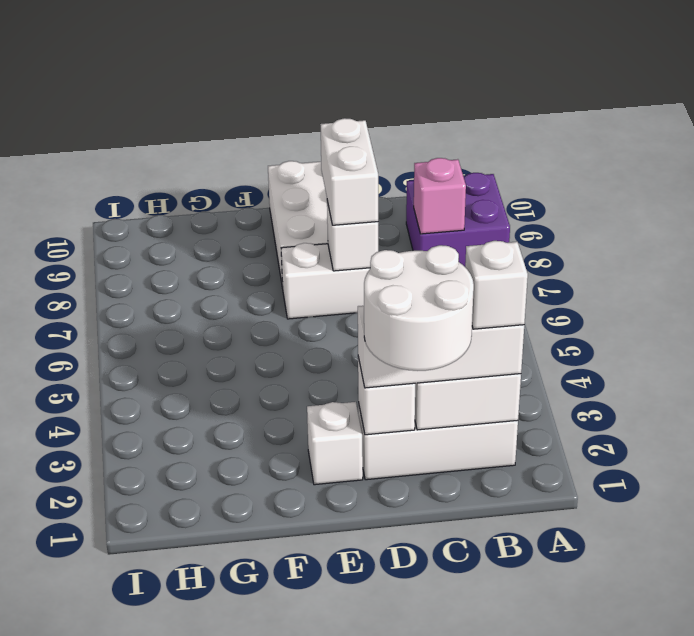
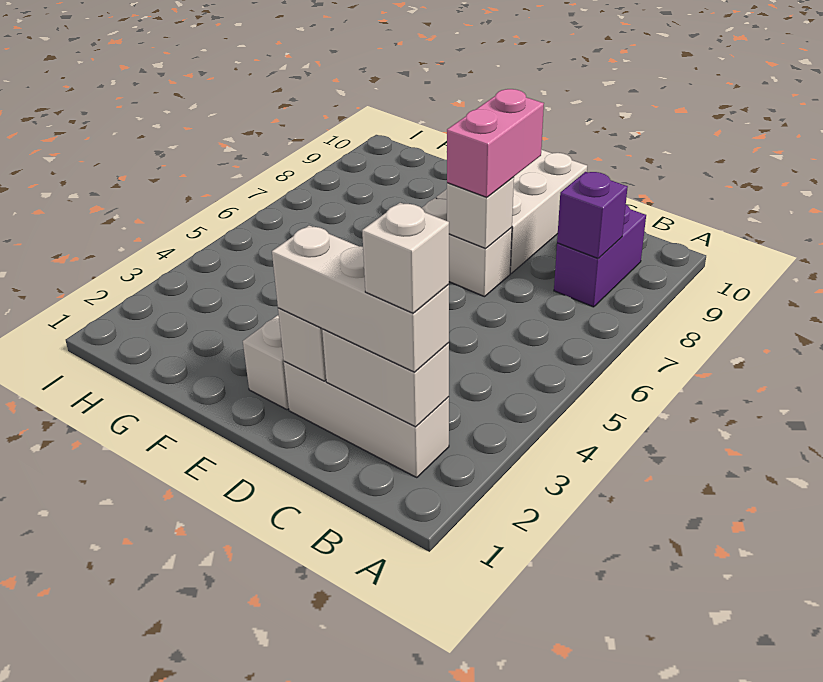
purple brick A8:B9 level 1 -> purple brick B8:B9 level 1
pink brick B8 level 2 -> purple brick B8 level 2
white round brick C1:D2 level 4 -> none
white brick D7:D8 level 3 -> pink brick D7:D8 level 3

